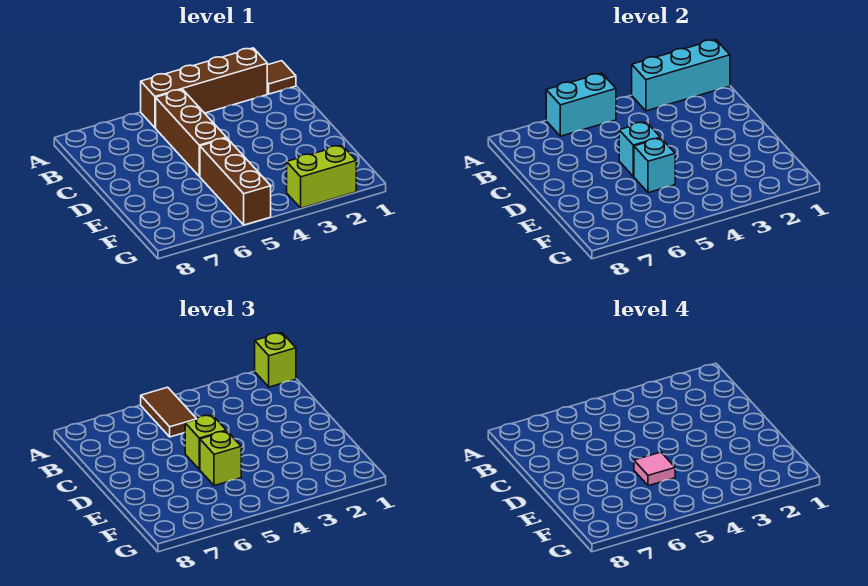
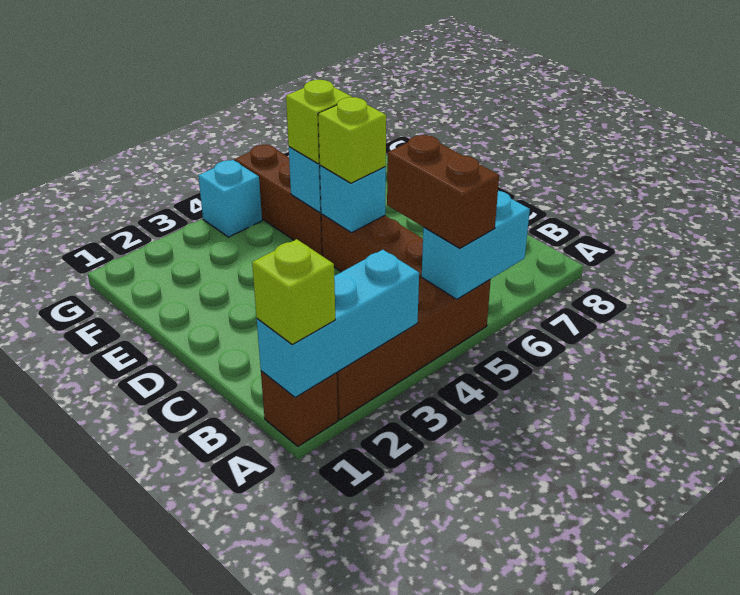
brown tile A1 level 1 -> brown brick A1 level 1
brown tile A5:B5 level 3 -> brown brick A5:B5 level 3
pink tile E5 level 4 -> none
lime brick G2:G3 level 1 -> none
none -> cyan brick G4 level 1

